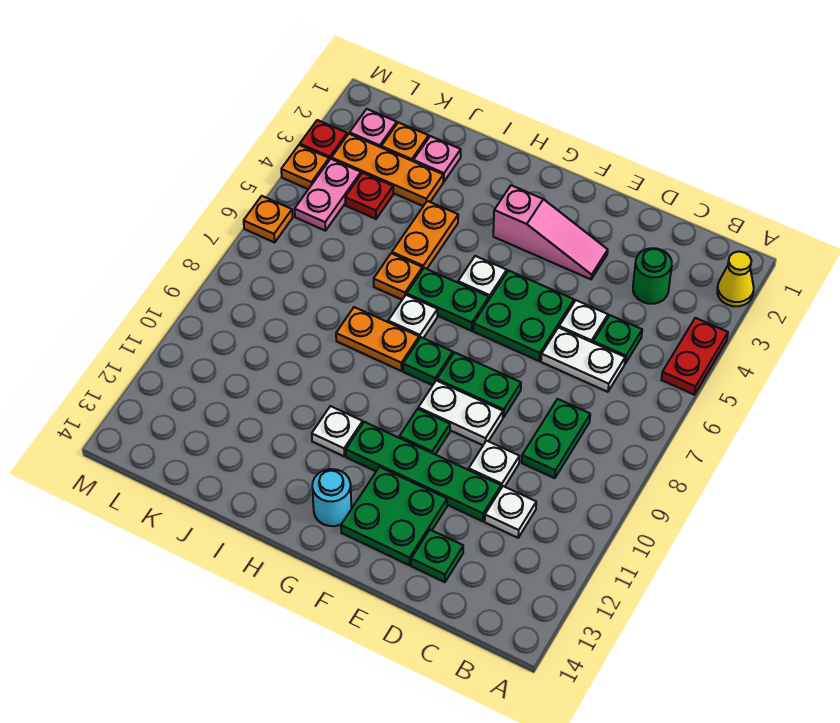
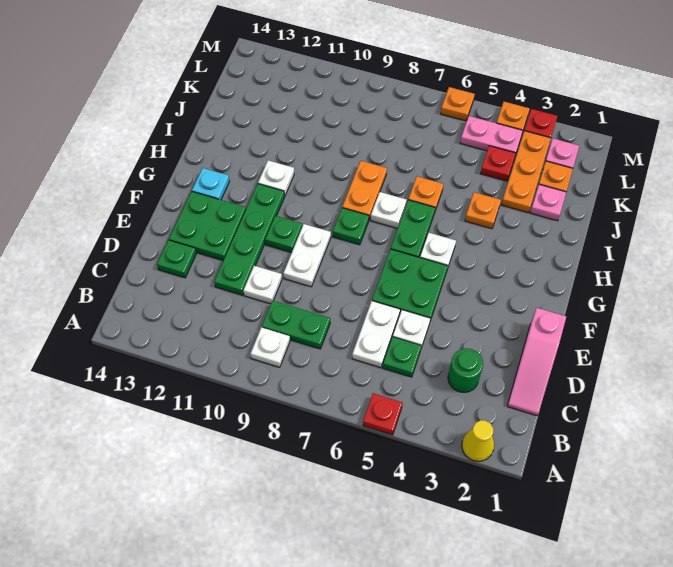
red plate A4:A5 level 1 -> red plate A5 level 1
white plate C11 level 1 -> white plate B9 level 1
pink slope E3:G3 level 1 top G -> pink slope C1:E1 level 1 top E
green plate E8:F8 level 1 -> none
cyan round brick G13 level 1 -> cyan plate G13 level 1
orange plate I4:I5 level 1 -> orange plate I4 level 1

